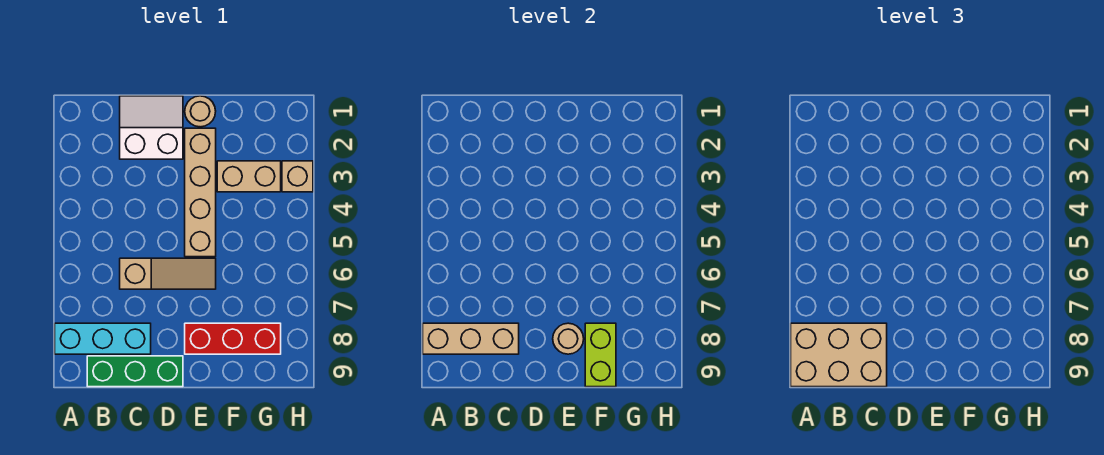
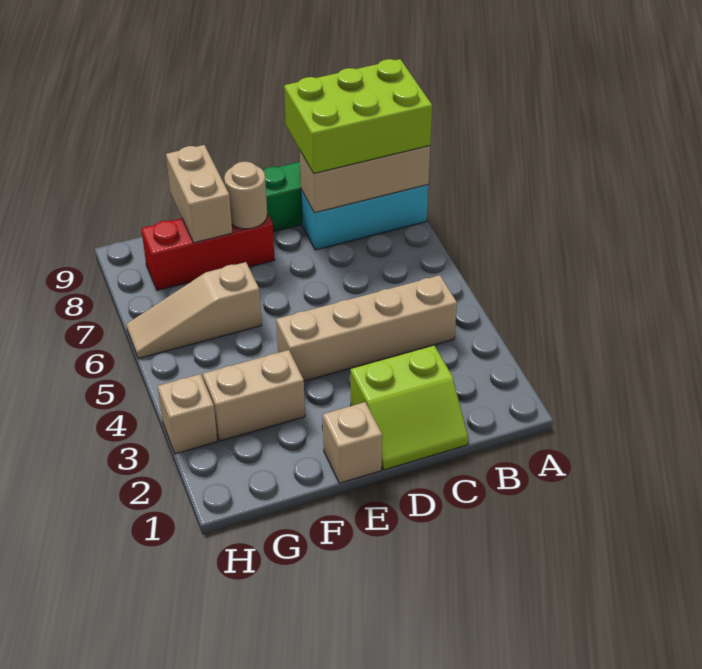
tan brick A8:C9 level 3 -> lime brick A8:C9 level 3
white slope C1:D2 level 1 top 2 -> lime slope C1:D2 level 1 top 2
tan slope C6:E6 level 1 top C -> tan slope F6:H6 level 1 top F
tan round brick E1 level 1 -> tan brick E1 level 1
tan brick E2:E5 level 1 -> tan brick B4:E4 level 1
lime brick F8:F9 level 2 -> tan brick F8:F9 level 2

